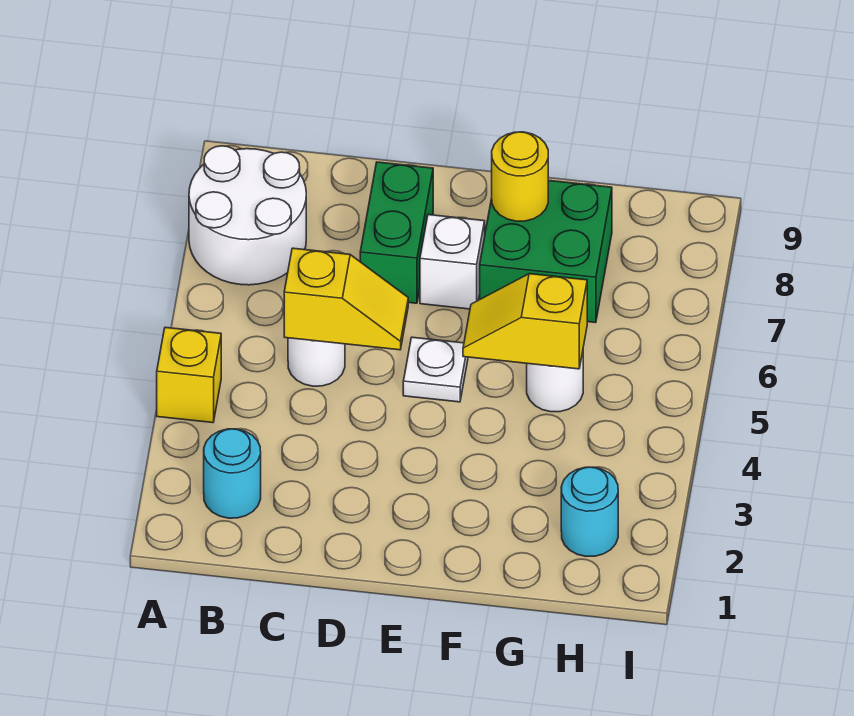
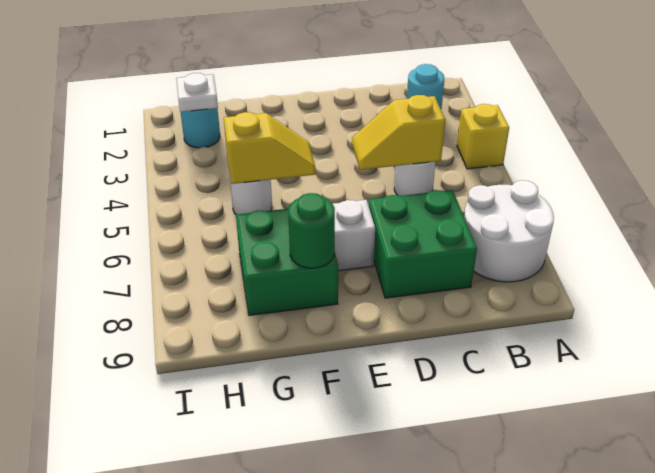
green brick D7:D8 level 1 -> green brick C7:D8 level 1
white plate E5 level 1 -> white plate H2 level 2
yellow round brick F8 level 2 -> green round brick F8 level 2

